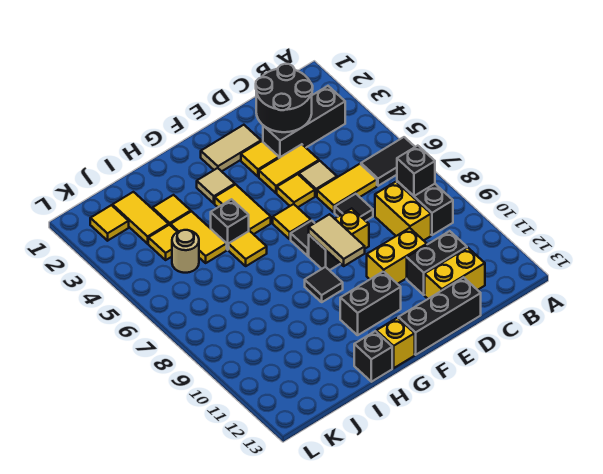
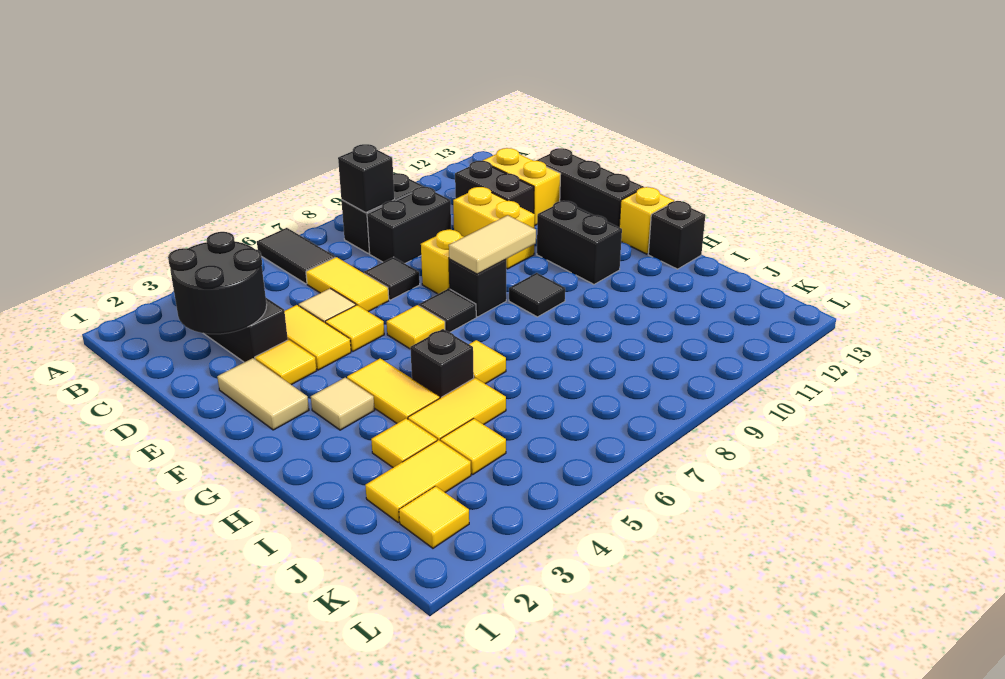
yellow brick C8:C9 level 1 -> black brick C8:C9 level 1
yellow tile G4:G5 level 1 -> yellow tile G4:H4 level 1
tan round brick J5 level 1 -> none

